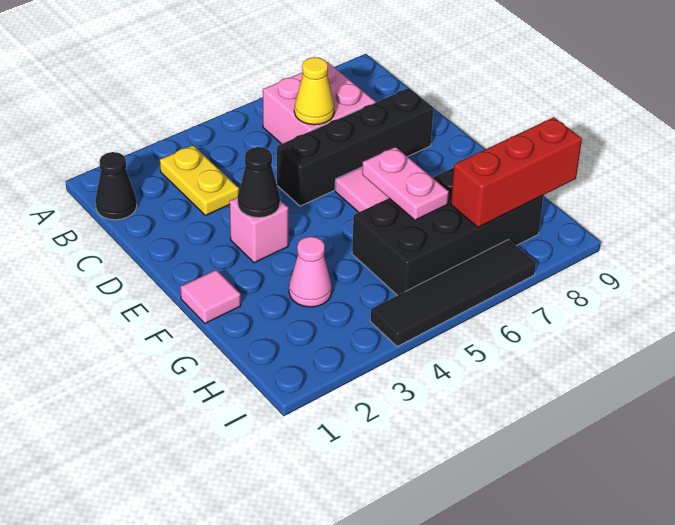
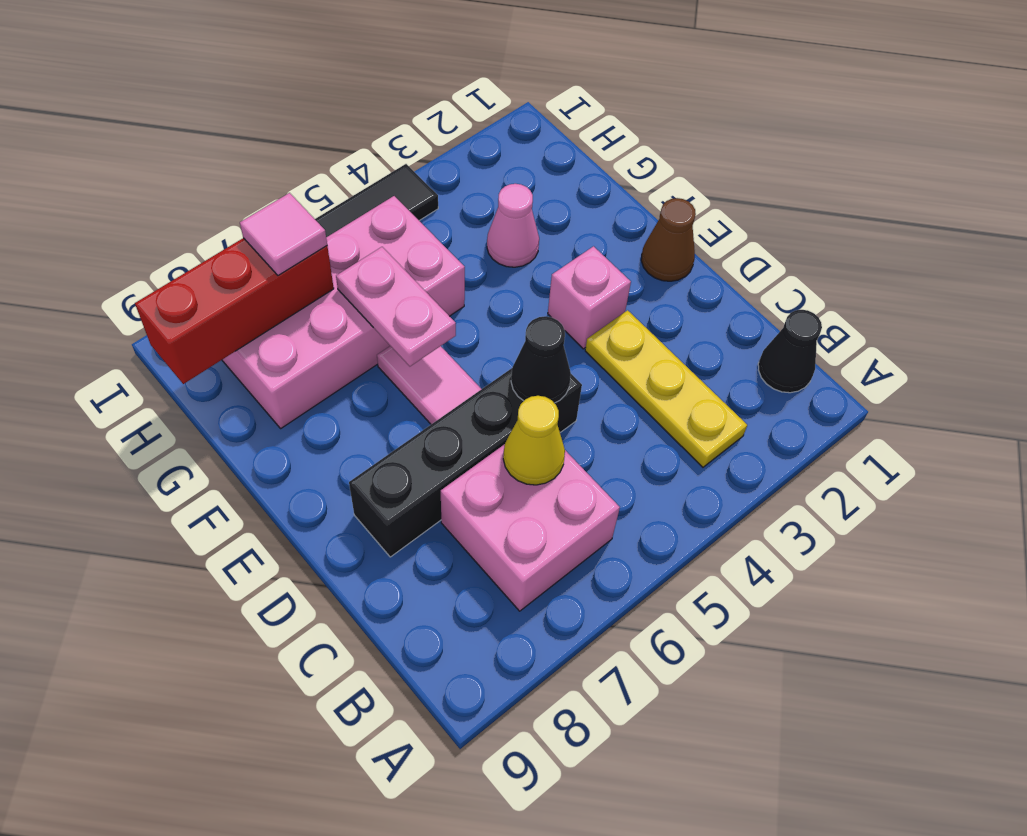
yellow plate B3:C3 level 1 -> yellow plate B3:D3 level 1
none -> brown cone E1 level 1
black cone E3 level 2 -> black cone D5 level 2
pink tile F1 level 1 -> pink tile H7 level 3
black brick G5:H8 level 1 -> pink brick G5:H8 level 1

